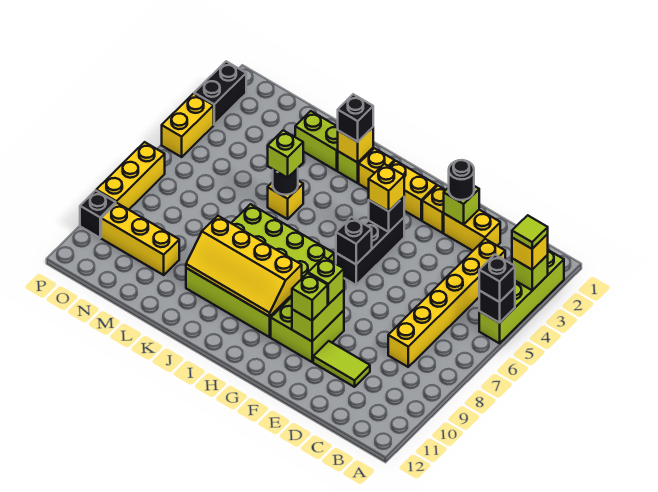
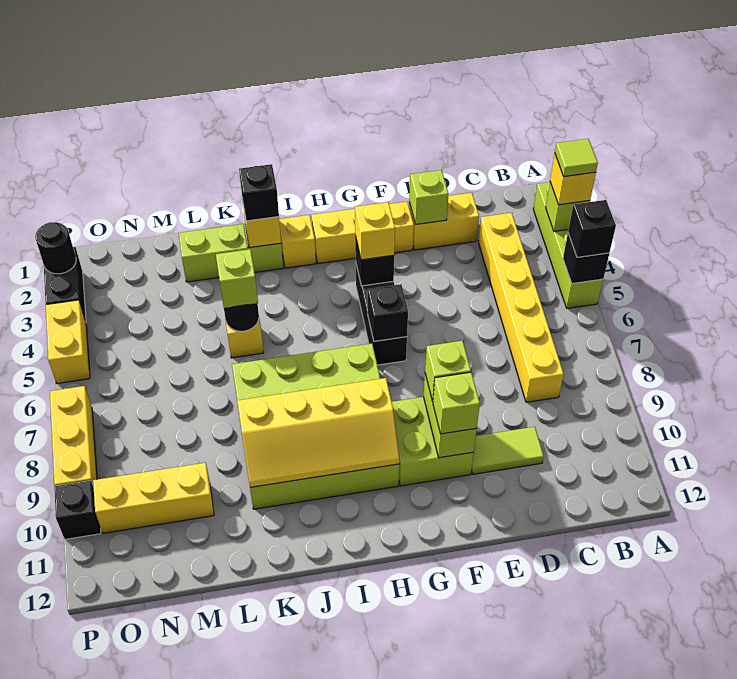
black round brick E2 level 3 -> black round brick P2 level 2

